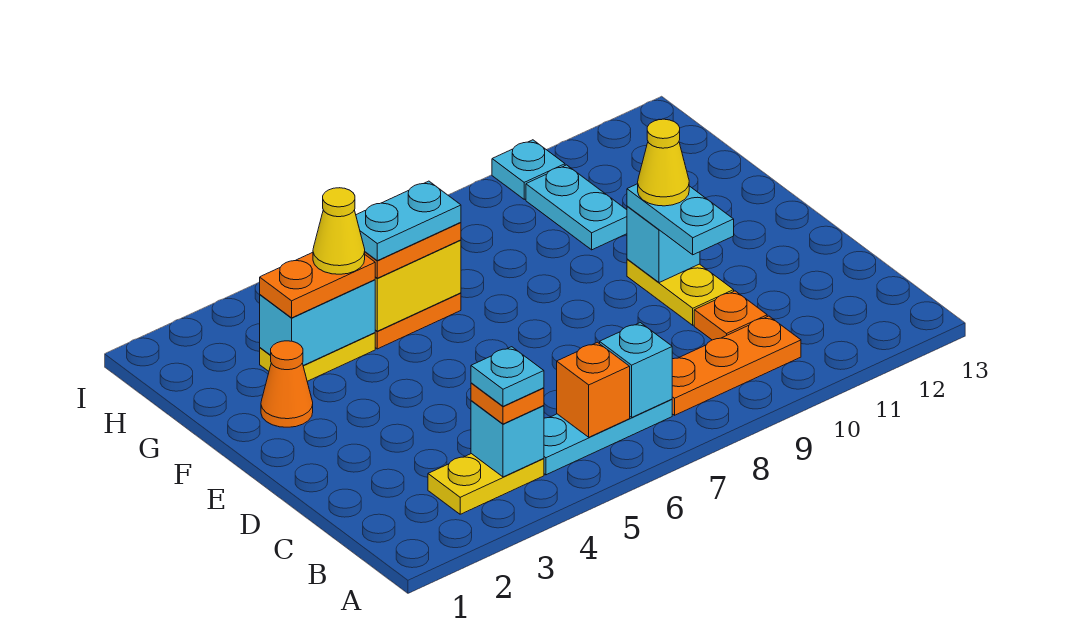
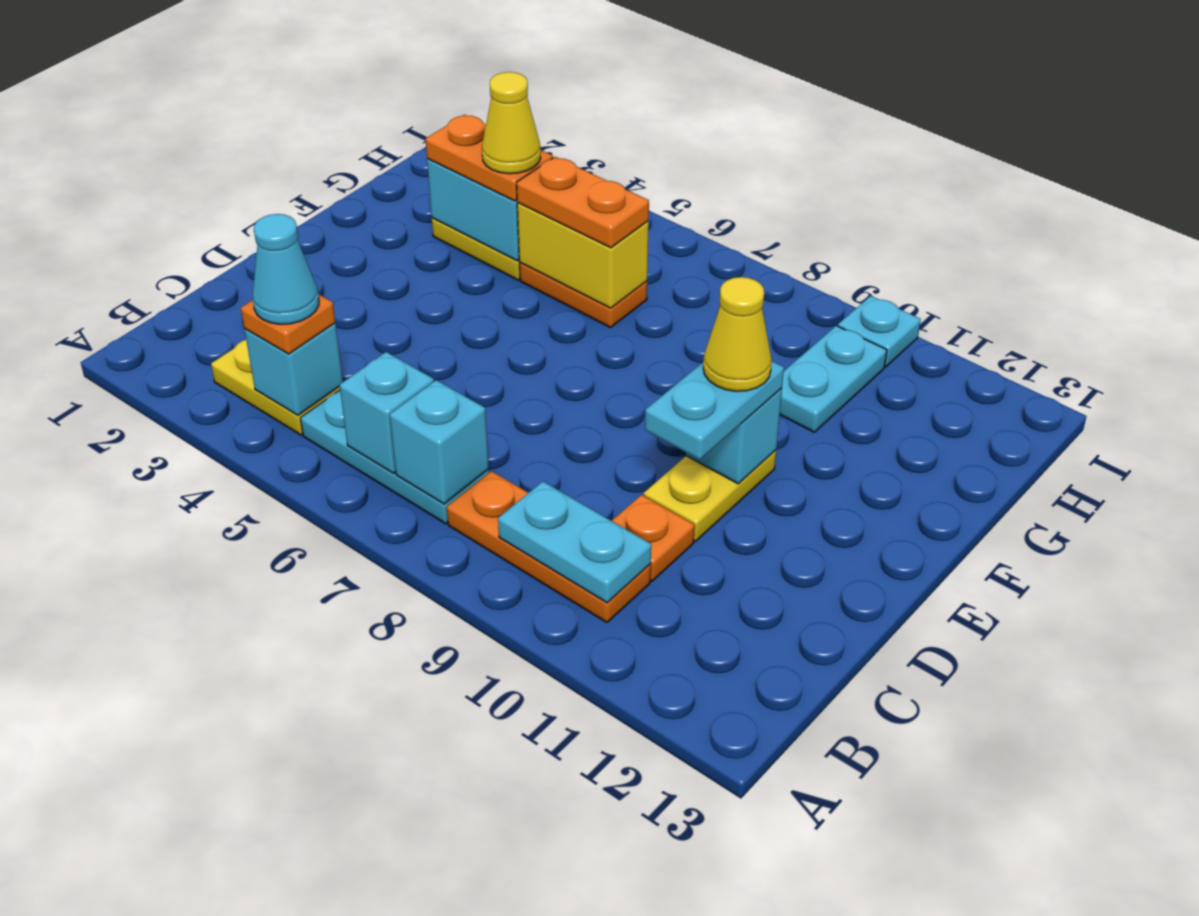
cyan plate B4 level 4 -> cyan cone B4 level 4
orange brick B6 level 2 -> cyan brick B6 level 2
orange cone F2 level 1 -> none
cyan plate G5:G6 level 4 -> cyan plate B9:B10 level 2

